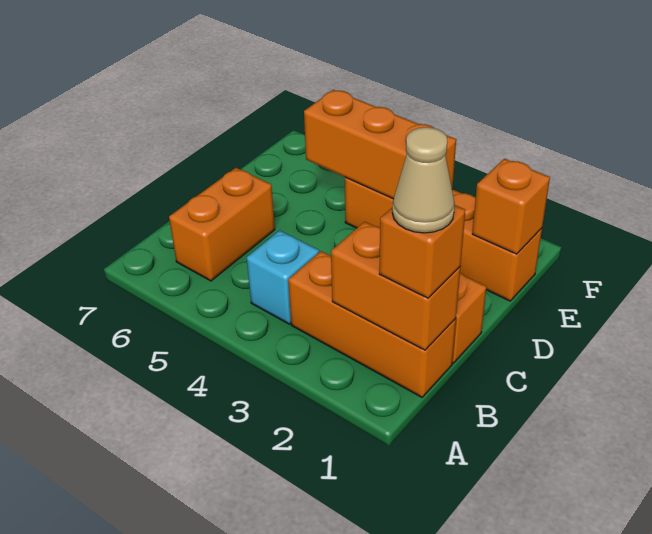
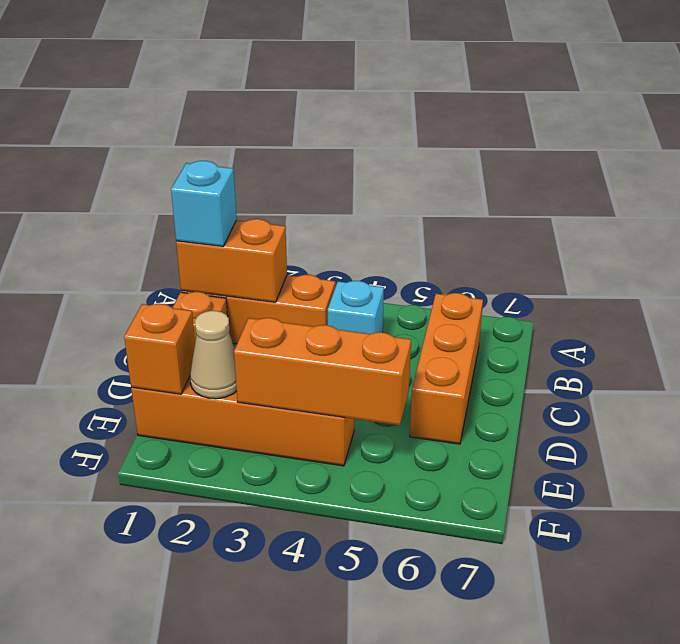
orange brick B1 level 3 -> cyan brick B1 level 3
tan cone B1 level 4 -> tan cone E2 level 2
orange brick B6:C6 level 1 -> orange brick B6:D6 level 1

